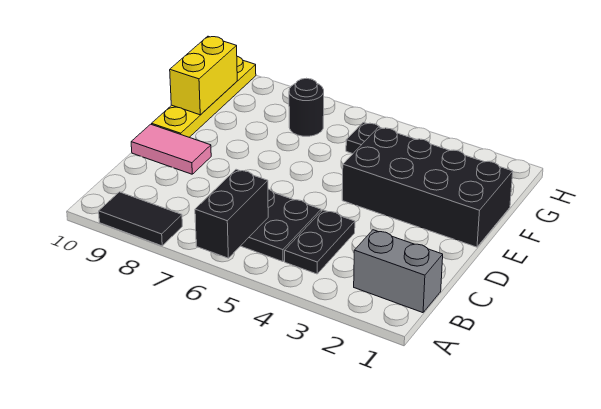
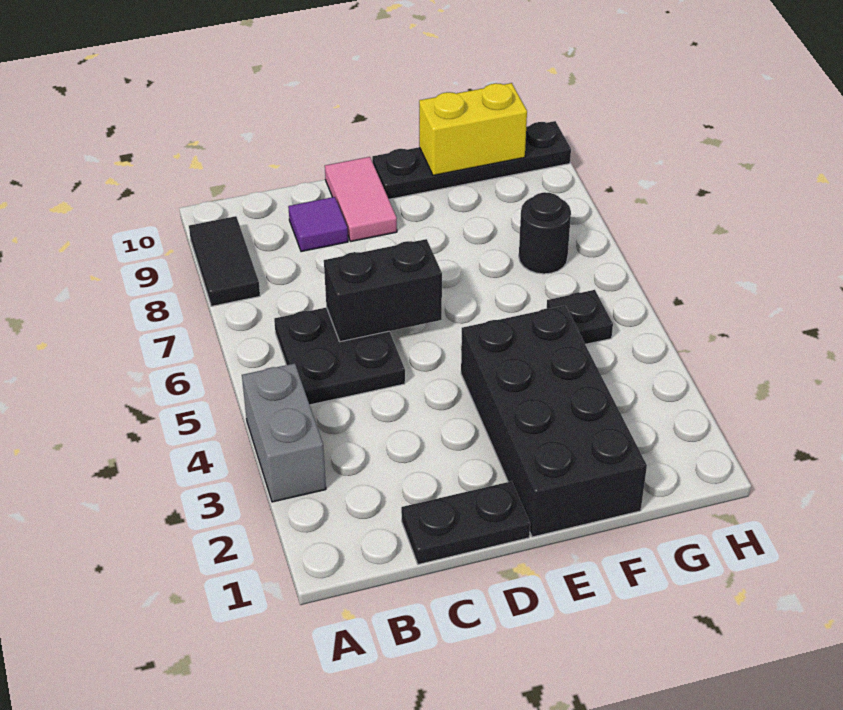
black brick A6:B6 level 2 -> black brick C6:D6 level 2
grey brick B1:B2 level 1 -> grey brick A3:A4 level 1
black plate B4:C4 level 1 -> black plate C1:D1 level 1
none -> purple tile C9 level 1
yellow plate E10:H10 level 1 -> black plate E10:H10 level 1

